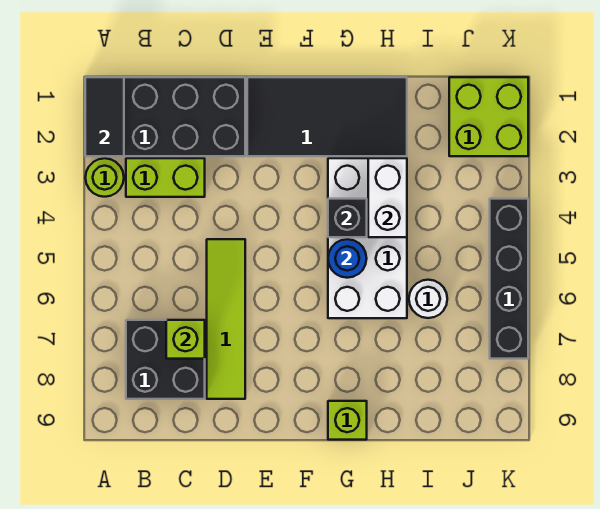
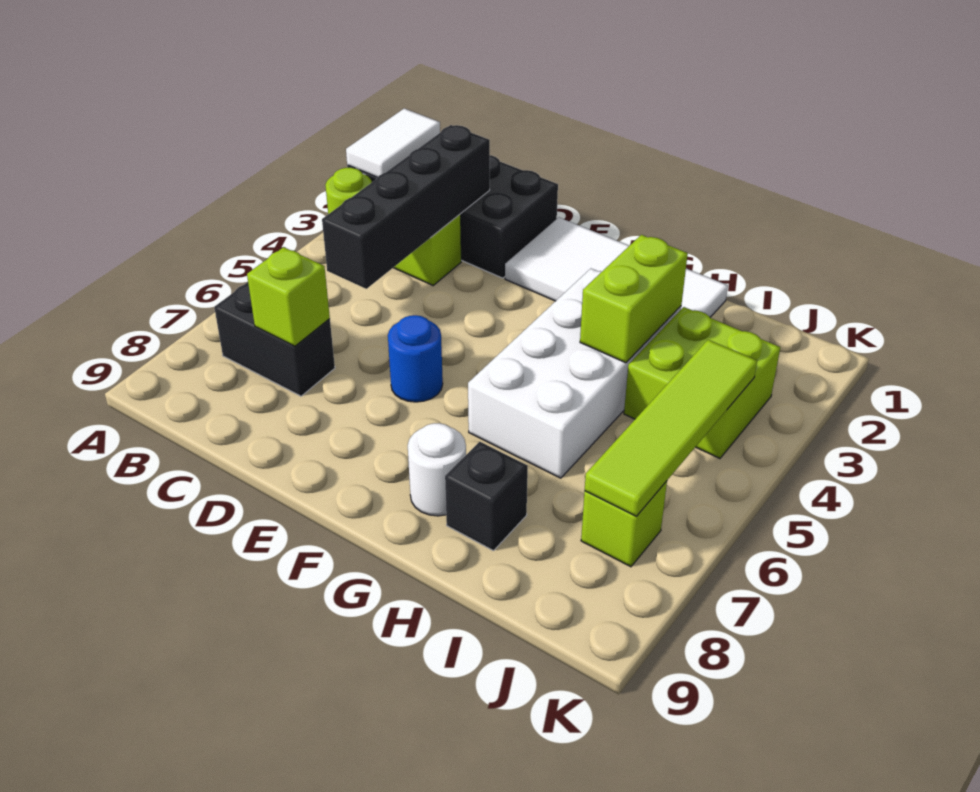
black tile A1:A2 level 2 -> white tile A1:A2 level 2
black brick B7:C8 level 1 -> black brick B7:C7 level 1
lime tile D5:D8 level 1 -> lime tile J4:J7 level 2
black tile E1:H2 level 1 -> white tile E1:H2 level 1
black brick G4 level 2 -> black brick H8 level 1
blue round brick G5 level 2 -> blue round brick E6 level 1
lime brick G9 level 1 -> lime brick J7 level 1
white brick H3:H4 level 2 -> lime brick H3:H4 level 2
white round brick I6 level 1 -> white round brick G8 level 1
lime brick J1:K2 level 1 -> lime brick I3:J4 level 1
black brick K4:K7 level 1 -> black brick C2:C5 level 2

